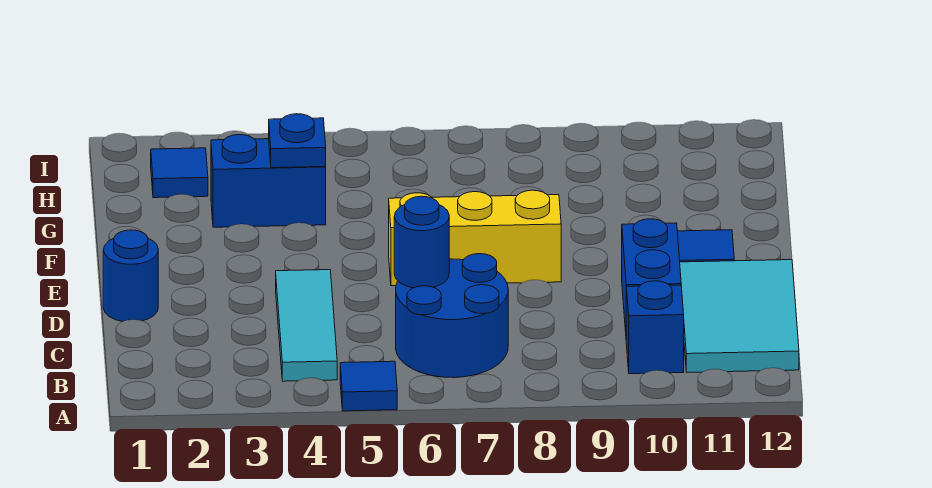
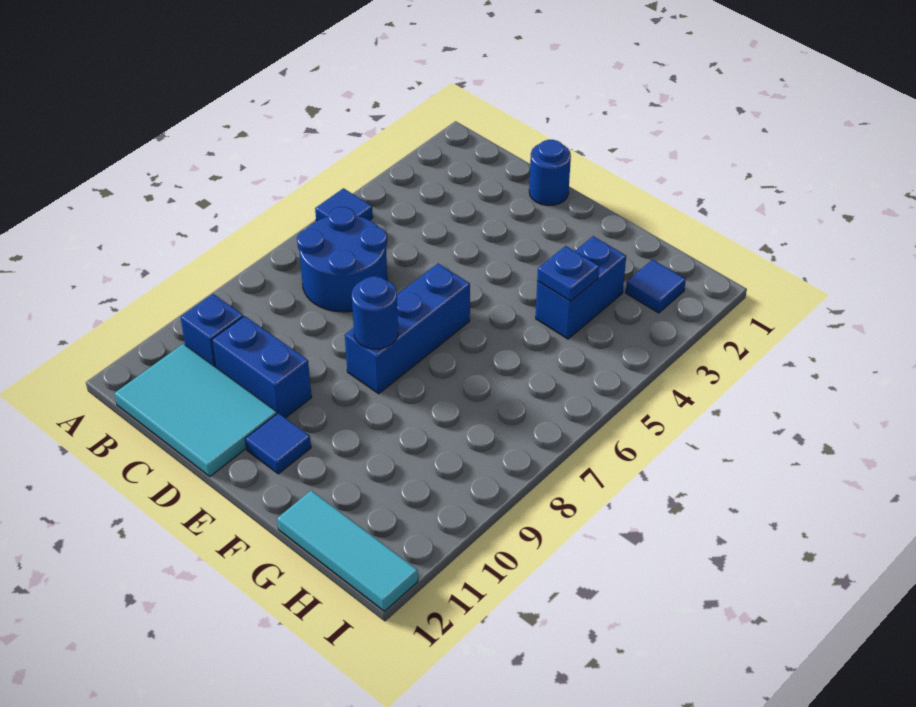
cyan tile B4:D4 level 1 -> cyan tile G12:I12 level 1
blue round brick C6 level 2 -> blue round brick E8 level 2
yellow brick E6:E8 level 1 -> blue brick E6:E8 level 1

